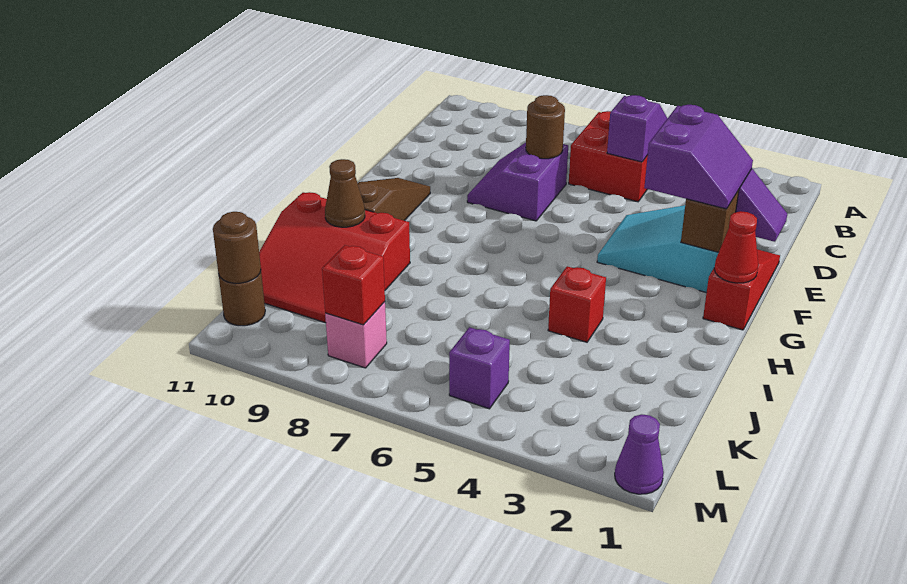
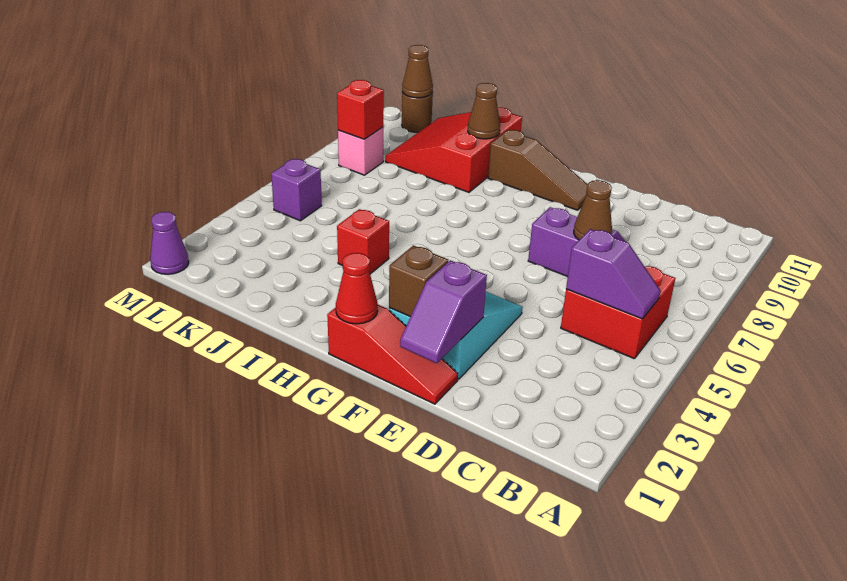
brown round brick D7 level 2 -> brown cone D7 level 2
purple slope E2:F3 level 3 top 3 -> none
brown round brick L11 level 2 -> brown cone L11 level 2

